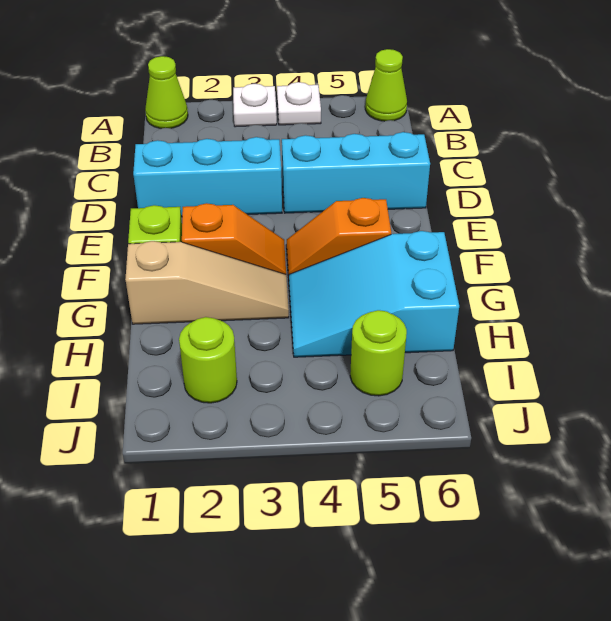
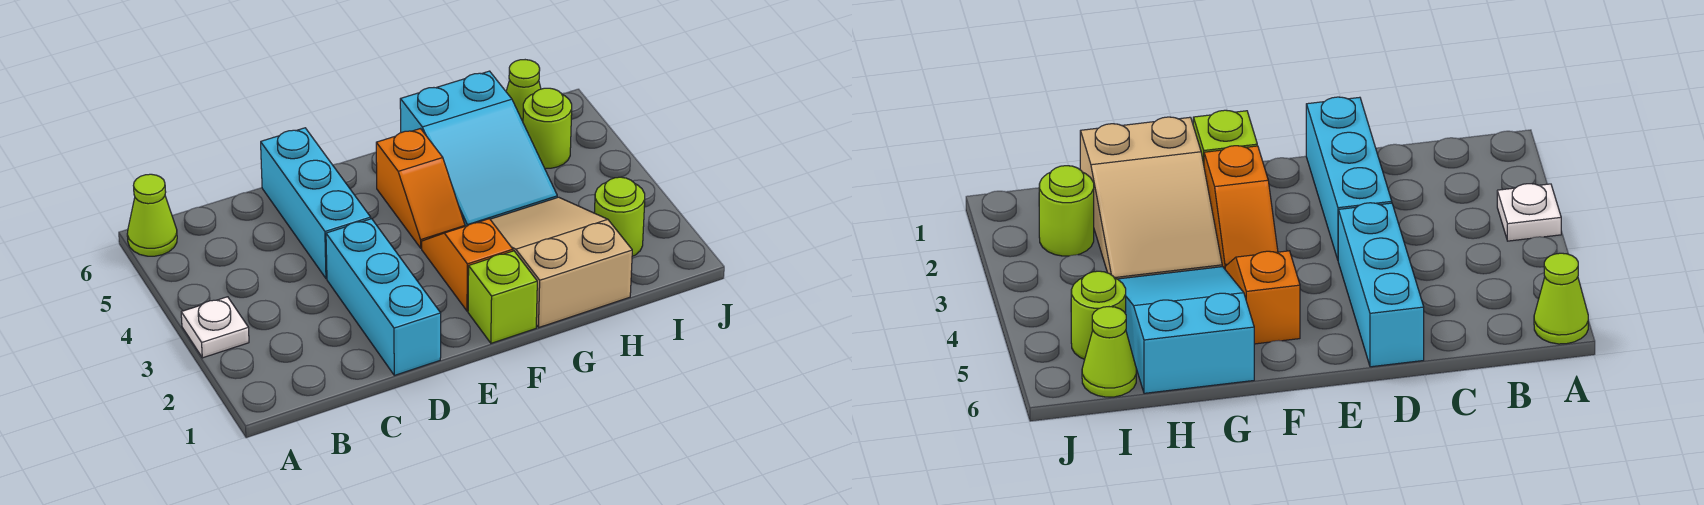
lime cone A1 level 1 -> lime cone I6 level 1
white plate A4 level 1 -> none
tan slope G1:G3 level 1 top 1 -> tan slope G1:H3 level 1 top 1

